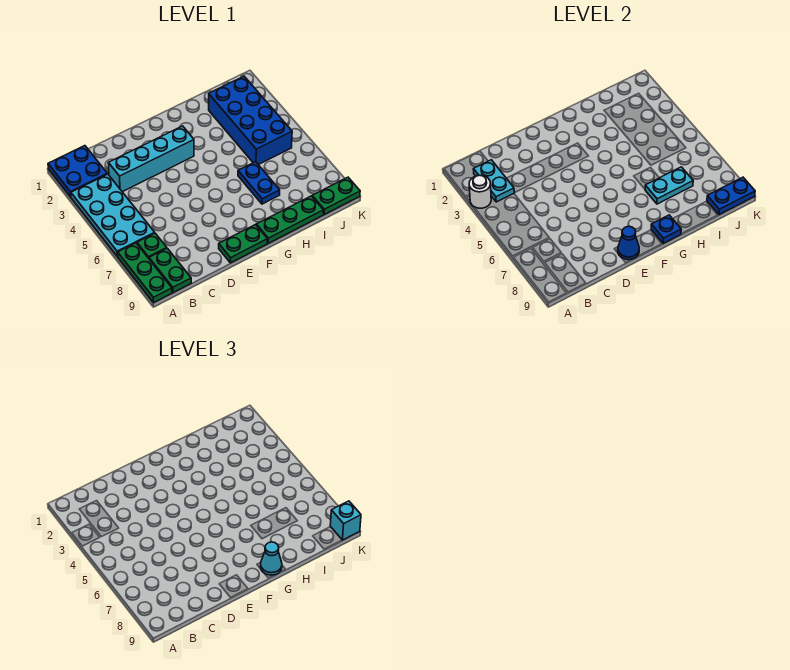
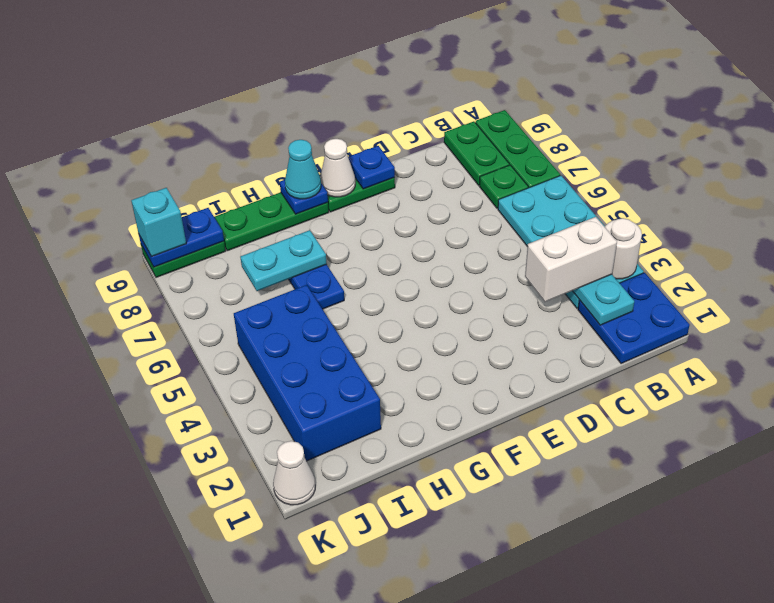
none -> white brick B3:C3 level 3
cyan brick C3:F3 level 1 -> none
blue cone E9 level 2 -> blue plate E9 level 2
none -> white cone F9 level 2
none -> white cone K1 level 1

